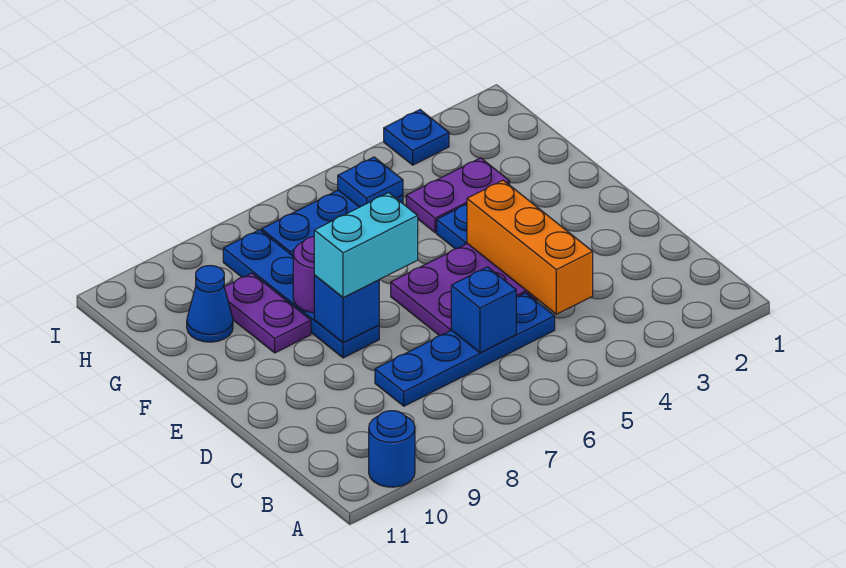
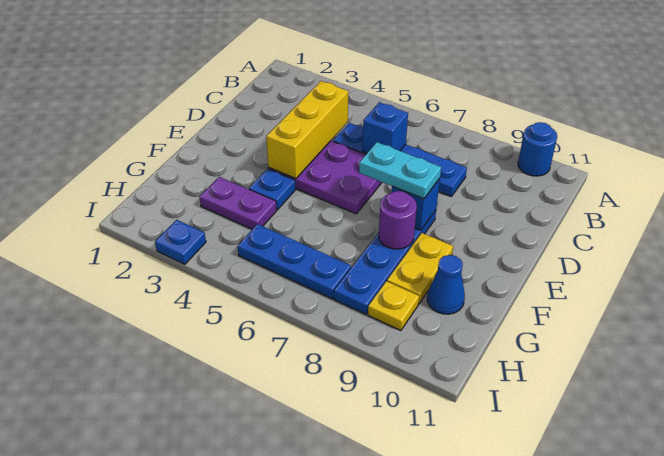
orange brick C4:E4 level 2 -> yellow brick C4:E4 level 2
cyan brick E7:E8 level 3 -> cyan plate E7:E8 level 3
purple plate F9:G9 level 1 -> yellow plate F9:G9 level 1
blue plate H5 level 2 -> none
none -> yellow plate H9 level 1

